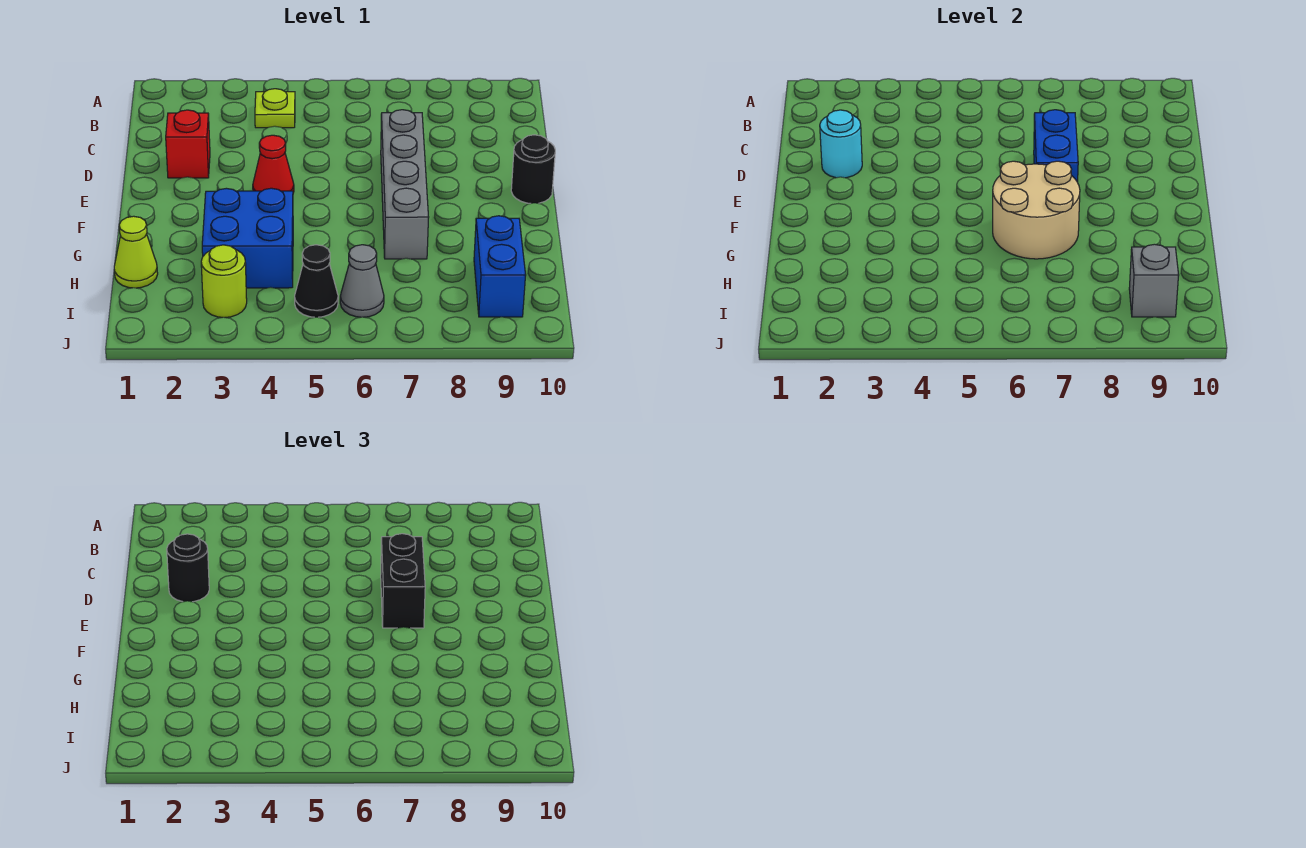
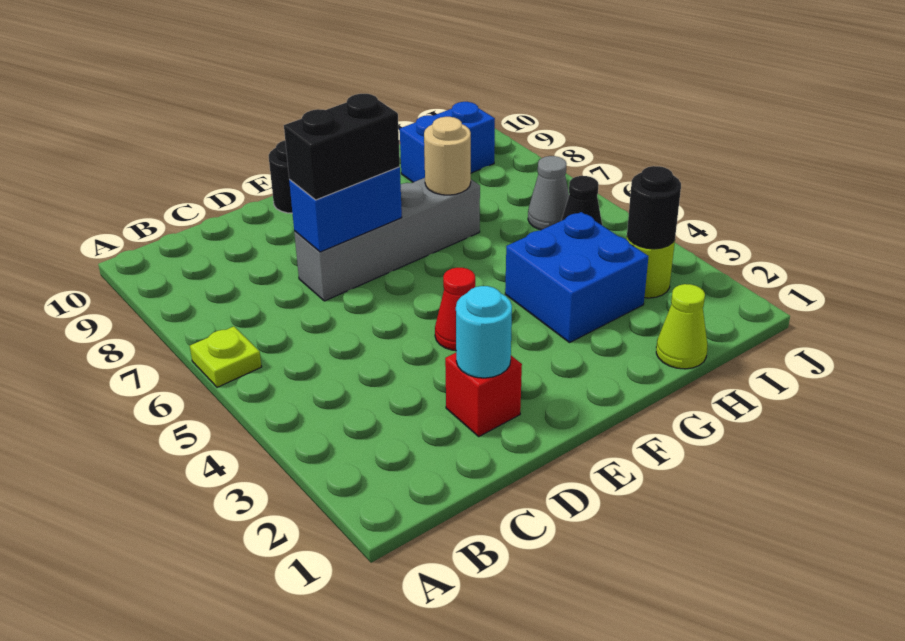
lime plate B4 level 1 -> lime plate A6 level 1
black round brick D2 level 3 -> black round brick I3 level 2
tan round brick F6:G7 level 2 -> tan round brick G7 level 2
grey brick I9 level 2 -> none

